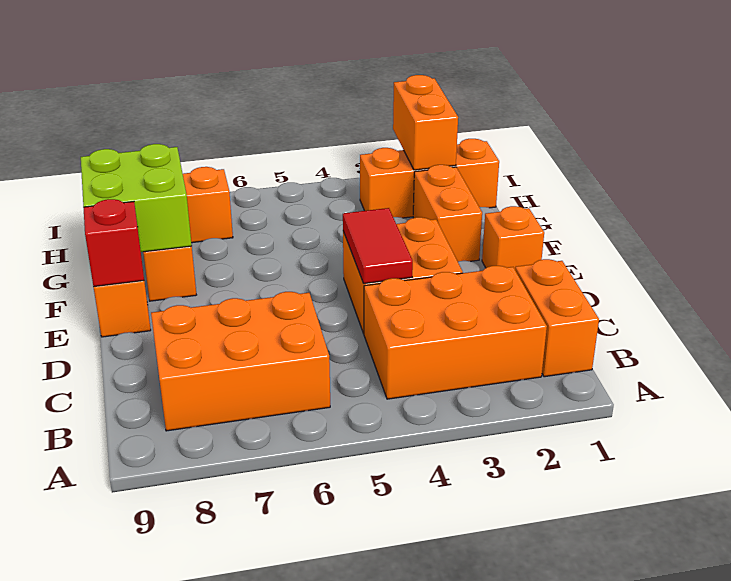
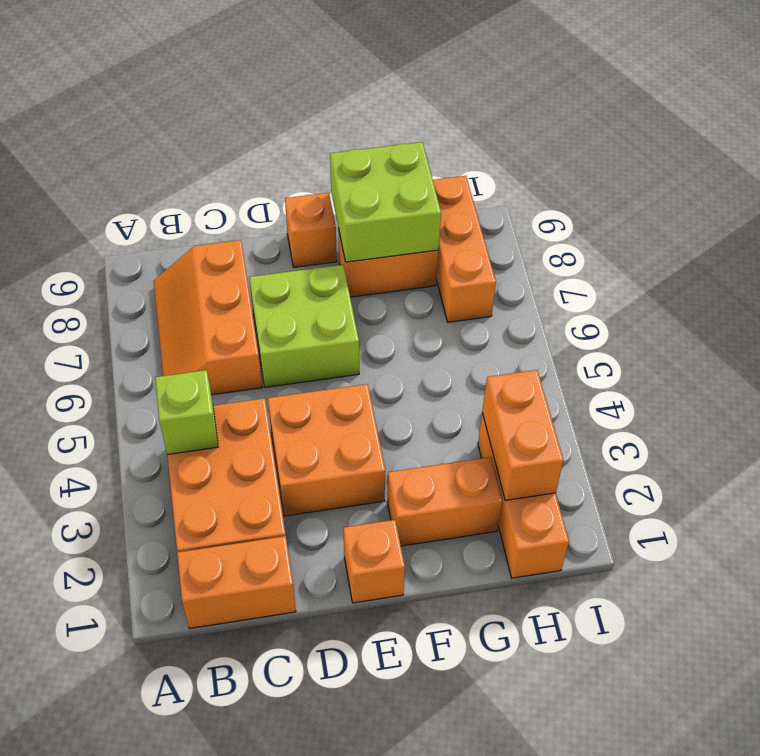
none -> lime brick B4 level 2
orange brick B6:C8 level 1 -> orange slope B6:C8 level 1 top C
red tile D4:E4 level 2 -> none
none -> lime brick D6:E7 level 1
red brick E9 level 2 -> none
orange brick H2:I2 level 2 -> orange brick H2:H3 level 2

